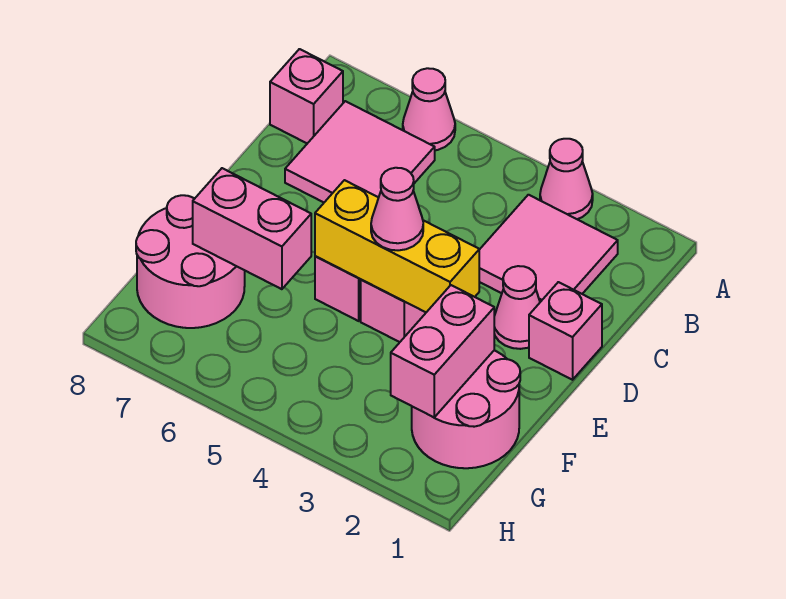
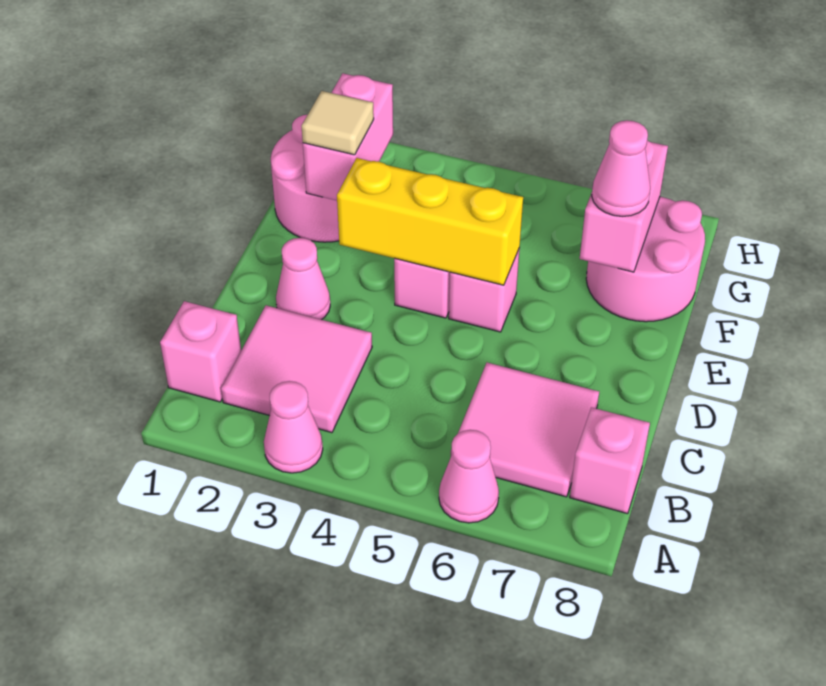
pink brick D1 level 1 -> pink brick B1 level 1
pink cone E4 level 3 -> pink cone F7 level 3
none -> tan tile F2 level 3
pink brick F6:F7 level 2 -> pink brick F7:G7 level 2

